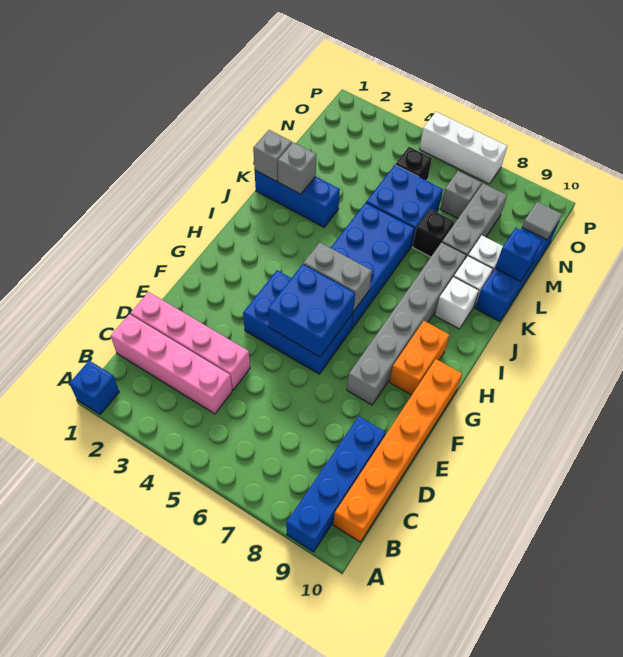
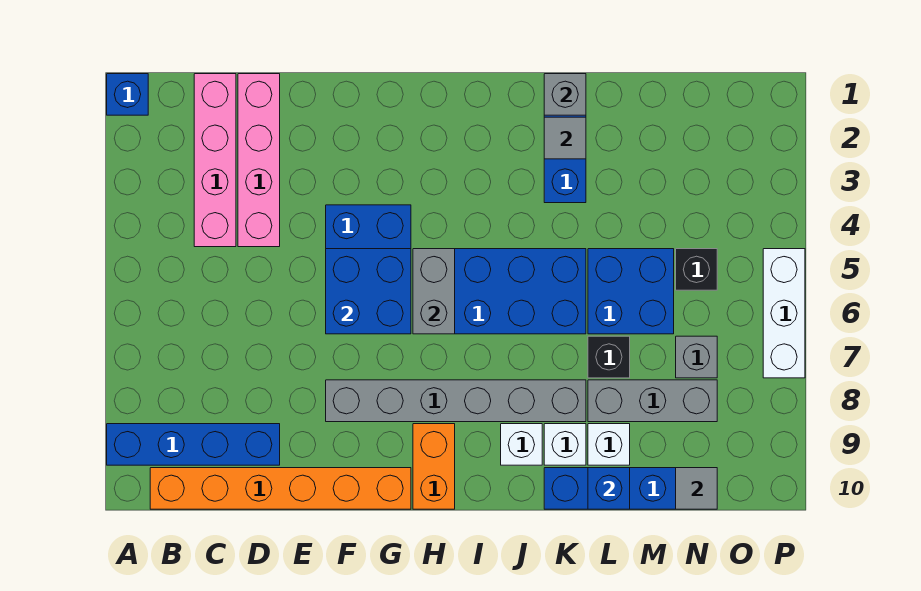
orange brick G9:H9 level 1 -> orange brick H9:H10 level 1
grey brick K2 level 2 -> grey tile K2 level 2

